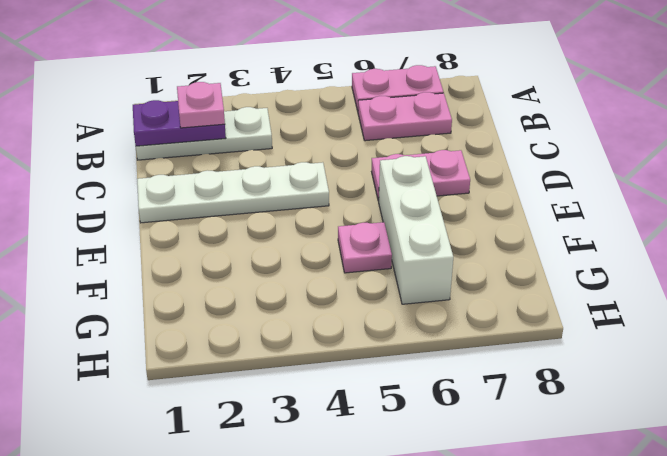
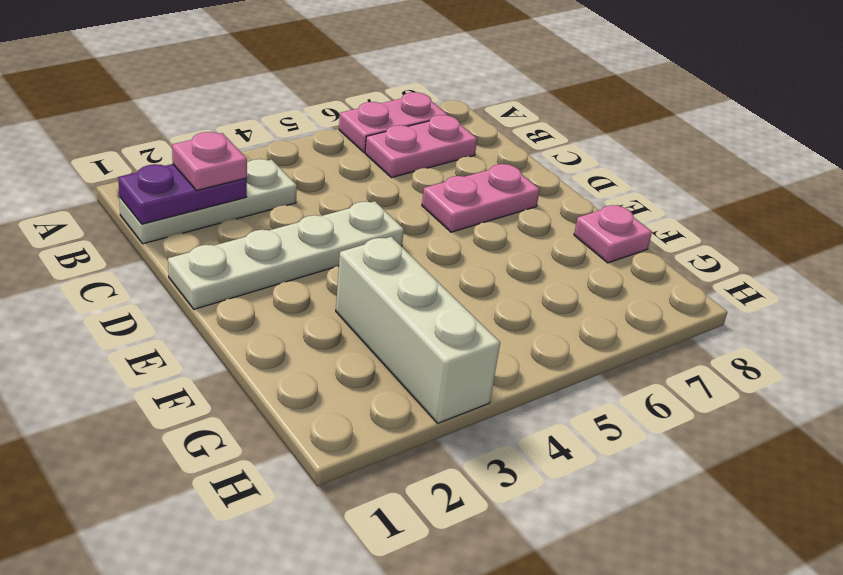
white brick E6:G6 level 1 -> white brick F3:H3 level 1
pink plate F5 level 1 -> pink plate F8 level 1

